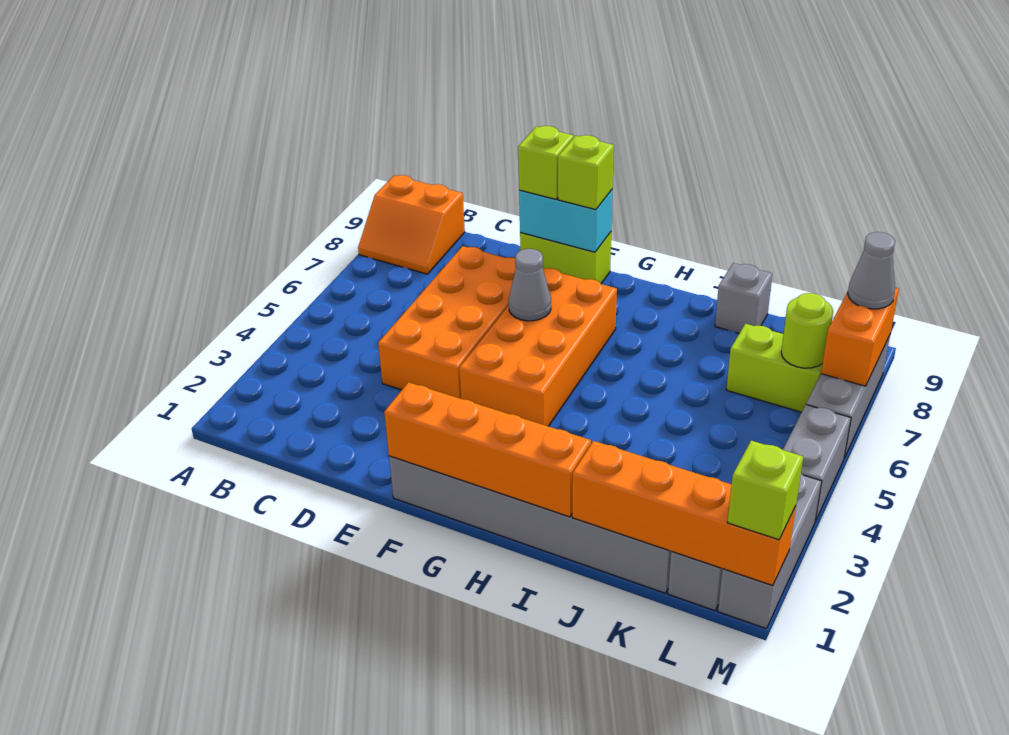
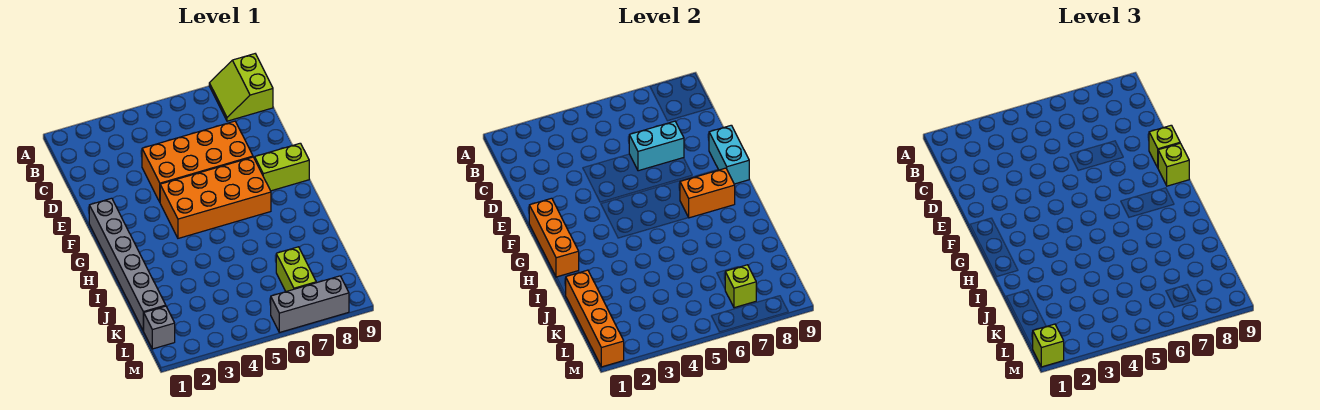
orange slope A8:B9 level 1 top 9 -> lime slope A8:B9 level 1 top 9
none -> cyan brick D6:D7 level 2
lime brick E9:F9 level 1 -> lime brick F8:F9 level 1
orange brick F1:I1 level 2 -> orange brick F1:H1 level 2
grey cone F6 level 2 -> none
grey brick J9 level 1 -> none
lime round brick L7 level 2 -> lime brick L7 level 2
grey brick M1:M3 level 1 -> none
grey brick M4:M5 level 1 -> none
orange brick M7:M8 level 2 -> orange brick G7:G8 level 2
grey cone M8 level 3 -> none

